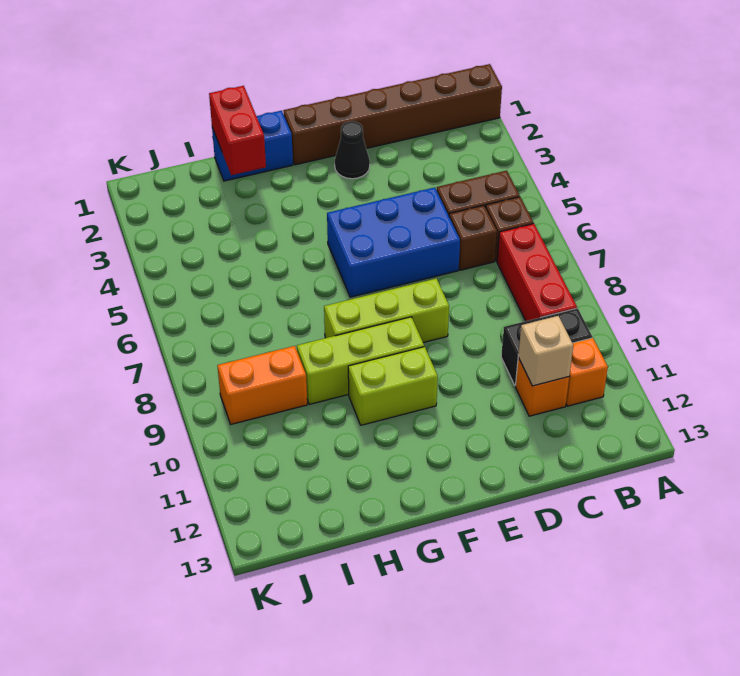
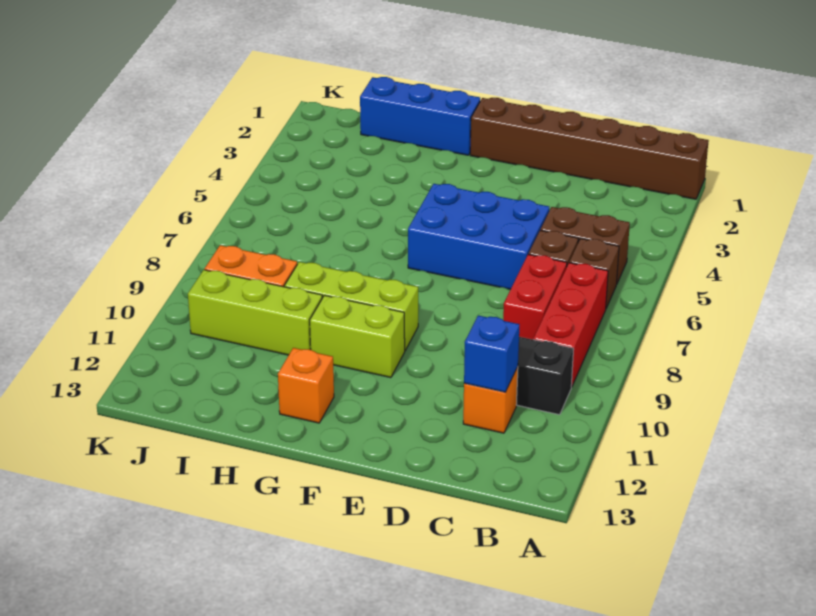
orange brick B11 level 1 -> orange brick G12 level 1
tan brick C11 level 2 -> blue brick C11 level 2
black cone E2 level 1 -> none
lime brick E8:G8 level 1 -> lime brick H10:J10 level 1
blue brick G1:H1 level 1 -> blue brick G1:I1 level 1
red brick H1:H2 level 2 -> red brick C7:C8 level 1

